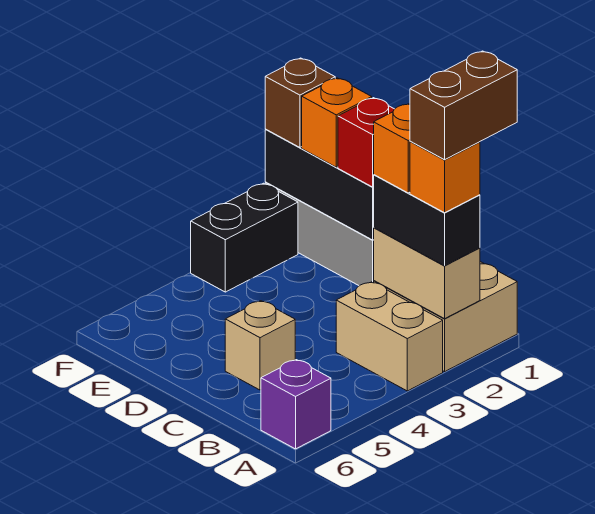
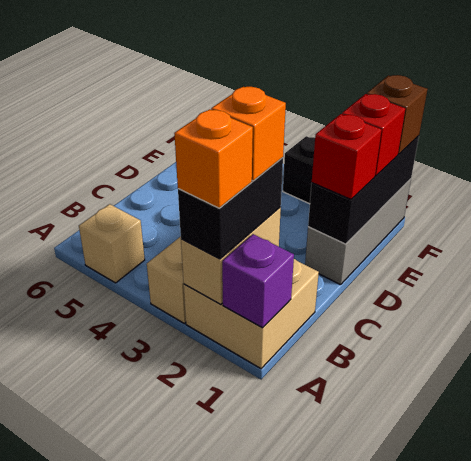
brown brick A1:A2 level 5 -> none
purple brick A6 level 1 -> purple brick A1 level 2
tan brick C5 level 1 -> tan brick A5 level 1
orange brick E1 level 3 -> red brick E1 level 3

